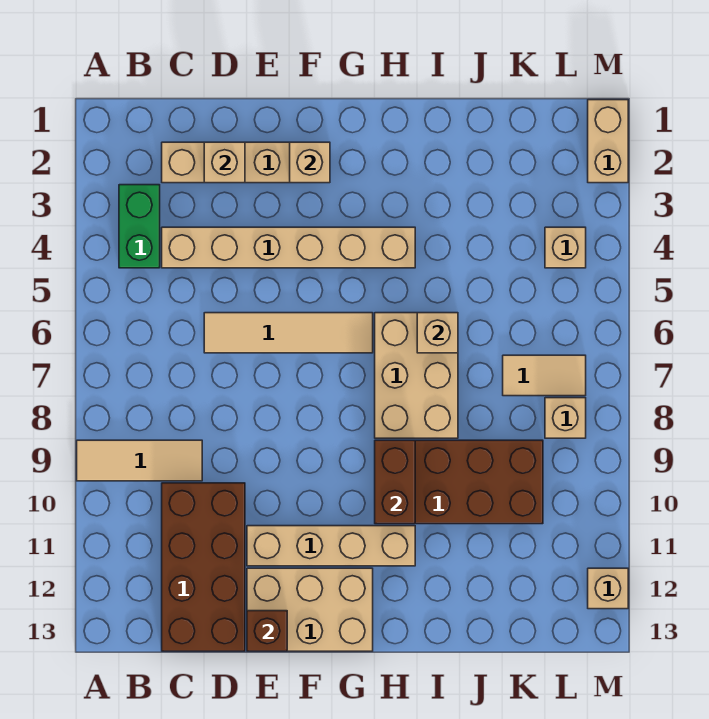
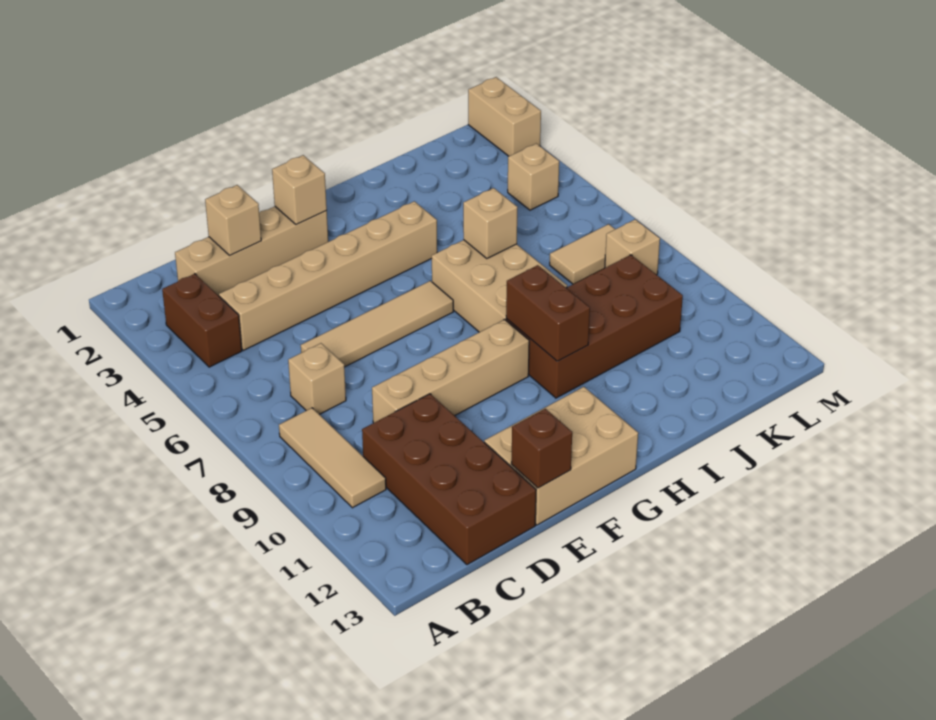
tan tile A9:C9 level 1 -> tan tile B8:B10 level 1
green brick B3:B4 level 1 -> brown brick B3:B4 level 1
tan brick E11:H11 level 1 -> tan brick D9:G9 level 1
tan brick M12 level 1 -> tan brick C7 level 1

